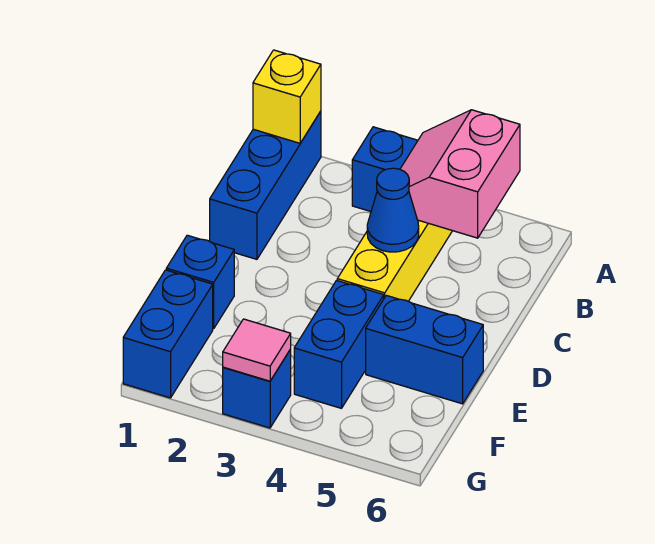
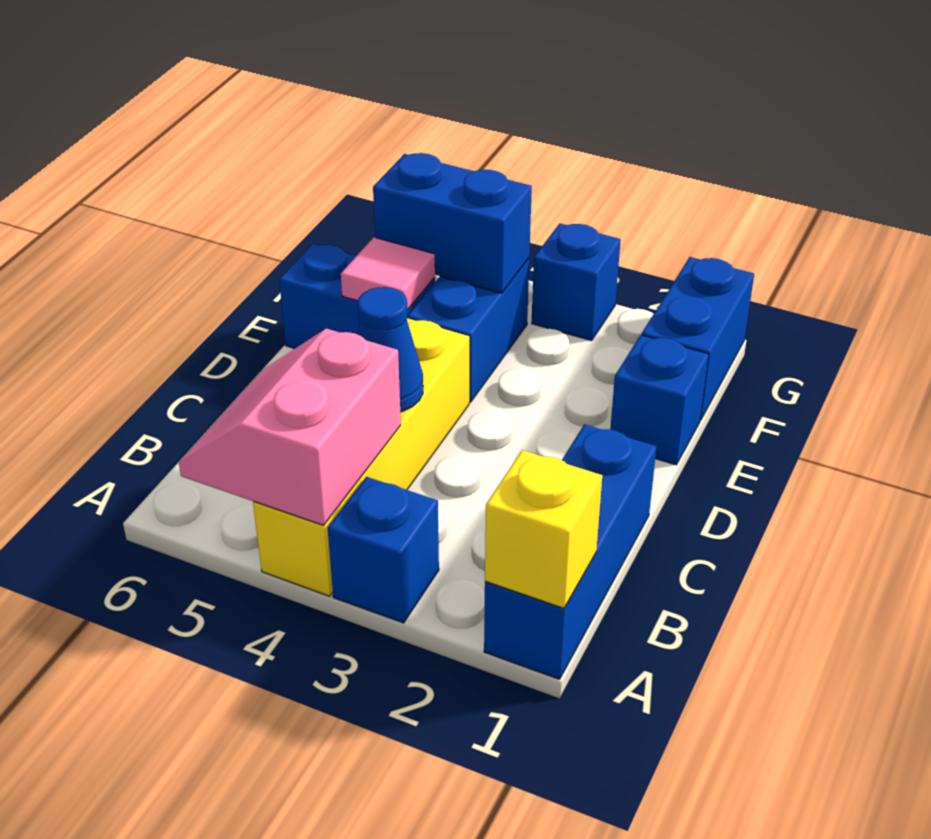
pink slope A4:B5 level 2 top 5 -> pink slope A4:B5 level 2 top 4
none -> blue brick F4:F5 level 2
pink tile G3 level 2 -> pink tile E5 level 2

